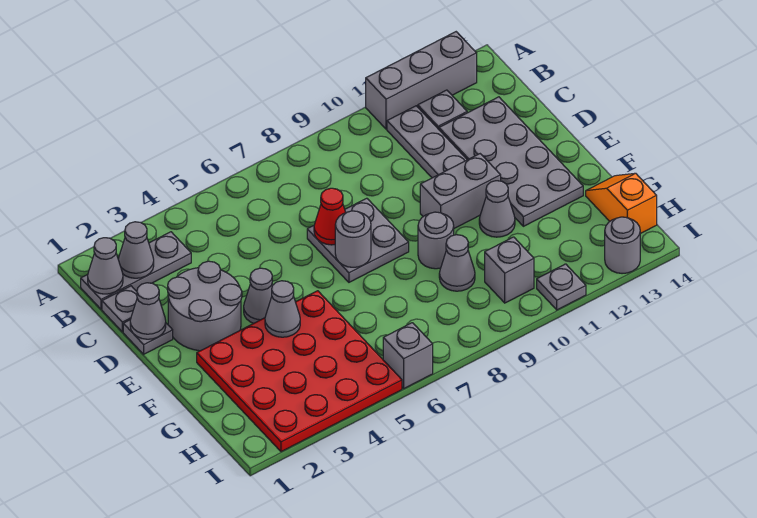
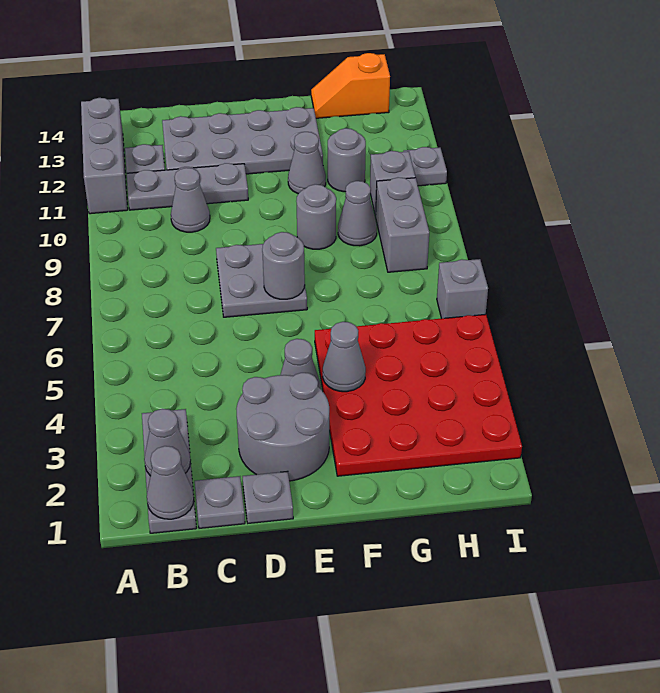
grey cone D1 level 2 -> grey cone C10 level 1
red cone D7 level 2 -> none
grey brick E10:E11 level 1 -> grey brick H8:H9 level 1
grey round brick I13 level 1 -> grey round brick G11 level 1

